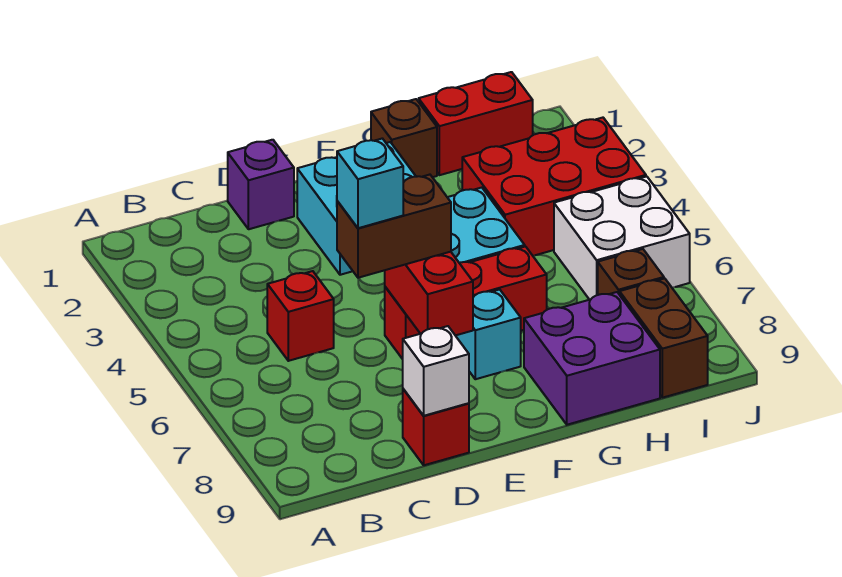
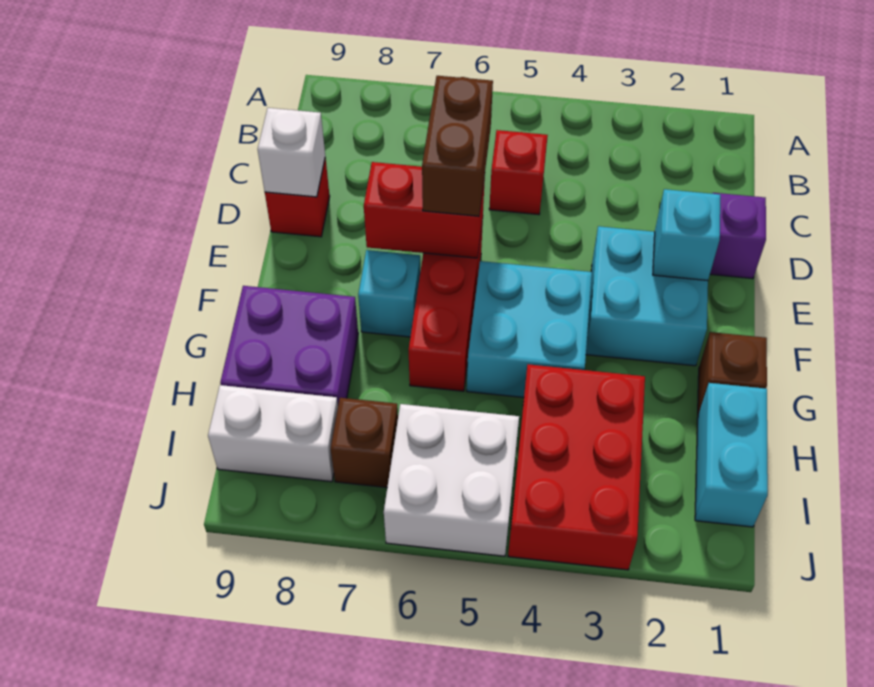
cyan brick D6 level 4 -> cyan brick E2 level 2
red brick H1:I1 level 1 -> cyan brick H1:I1 level 1
brown brick I8:I9 level 1 -> white brick I8:I9 level 1

